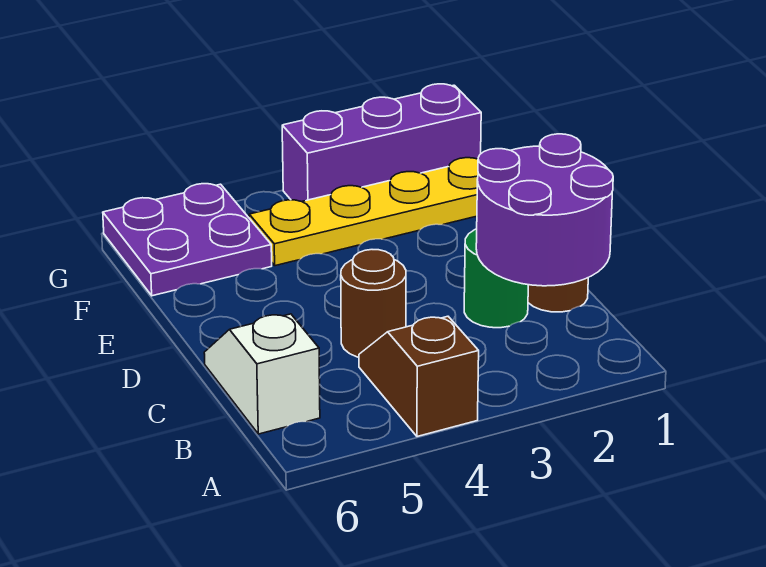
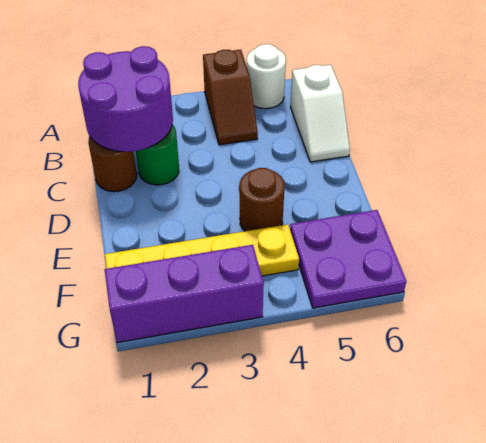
none -> white round brick A5 level 1
brown round brick C4 level 1 -> brown round brick E4 level 1

